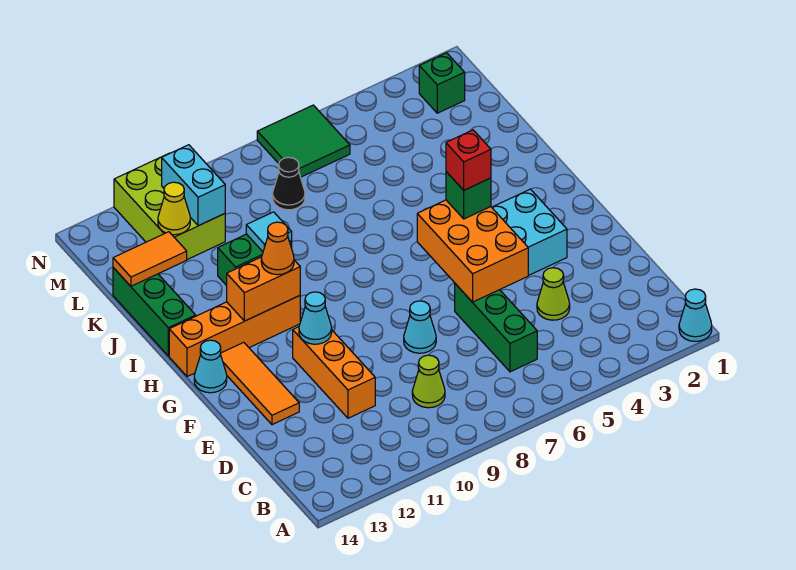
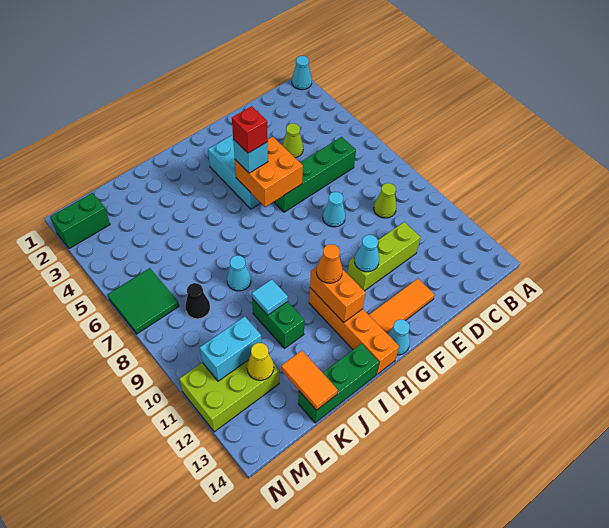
green brick C6:E6 level 1 -> green brick C6:F6 level 1
orange brick D11:F11 level 1 -> lime brick D11:F11 level 1
orange brick E5:G6 level 2 -> orange brick F5:G6 level 2
green brick G5 level 3 -> cyan brick G5 level 3
none -> cyan cone J8 level 1
green brick M2 level 1 -> green brick M2:N2 level 1

